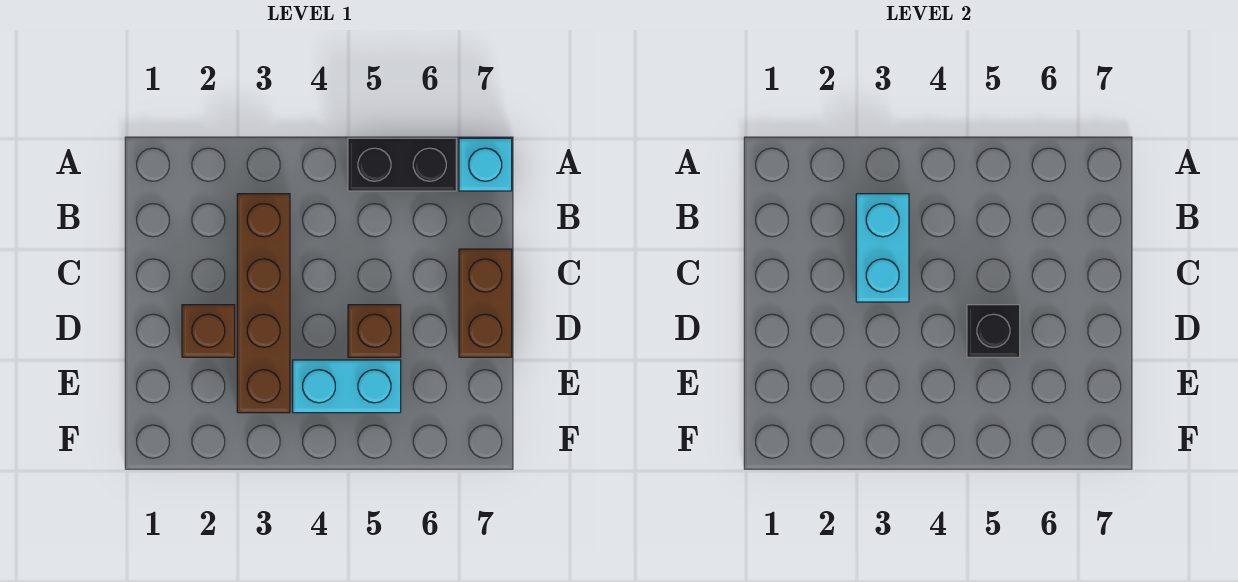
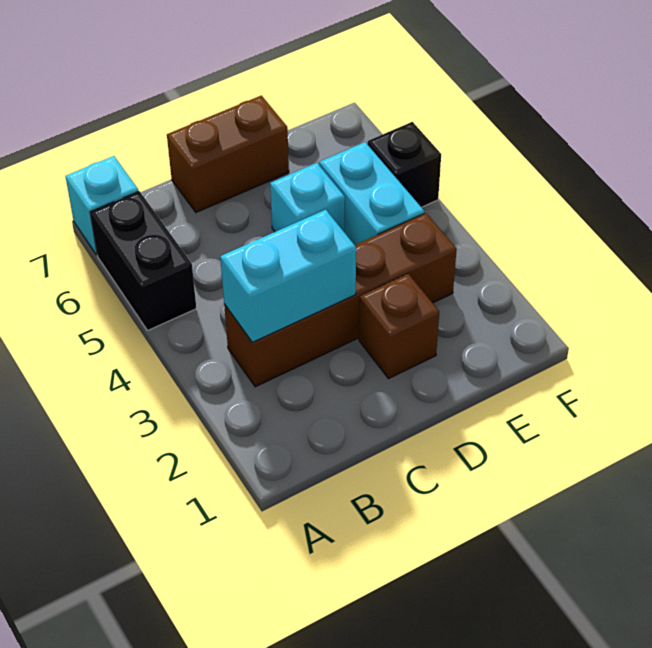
brown brick D5 level 1 -> cyan brick D5 level 1
black brick D5 level 2 -> black brick F5 level 1

